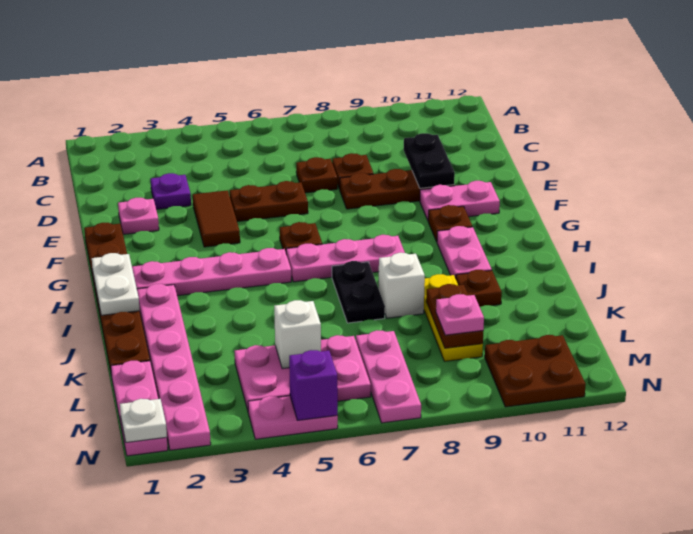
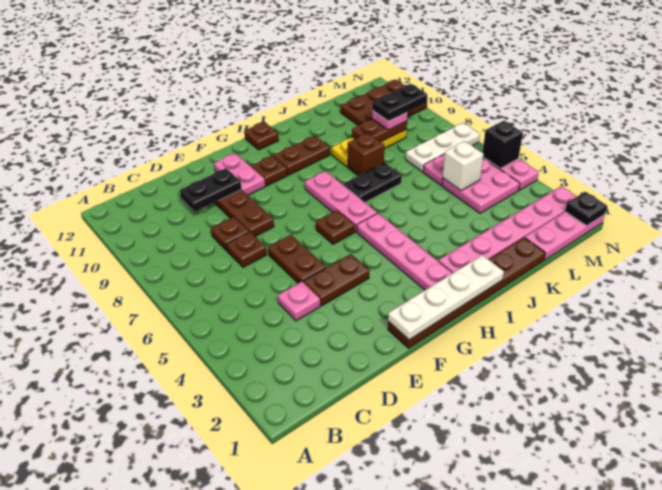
purple plate D3 level 1 -> none
pink plate E2 level 1 -> pink plate D4 level 1
brown tile E4:F4 level 1 -> brown plate E4:F4 level 1
white plate H1:I1 level 2 -> white plate F1:I1 level 2
pink plate H10:I10 level 1 -> brown plate H10:I10 level 1
white brick J8 level 1 -> brown brick J8 level 1
brown plate J10 level 1 -> brown plate H12 level 1
pink plate L7:N7 level 1 -> white plate L7:N7 level 1
none -> black plate L9:M9 level 4
brown plate M10:N11 level 1 -> brown plate L10:N11 level 1
white plate N1 level 2 -> black plate N1 level 2
purple brick N5 level 2 -> black brick N5 level 2

